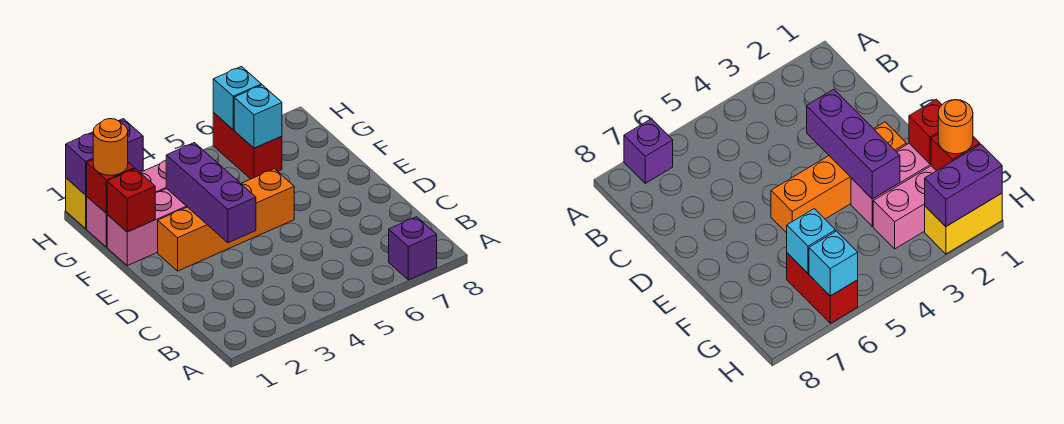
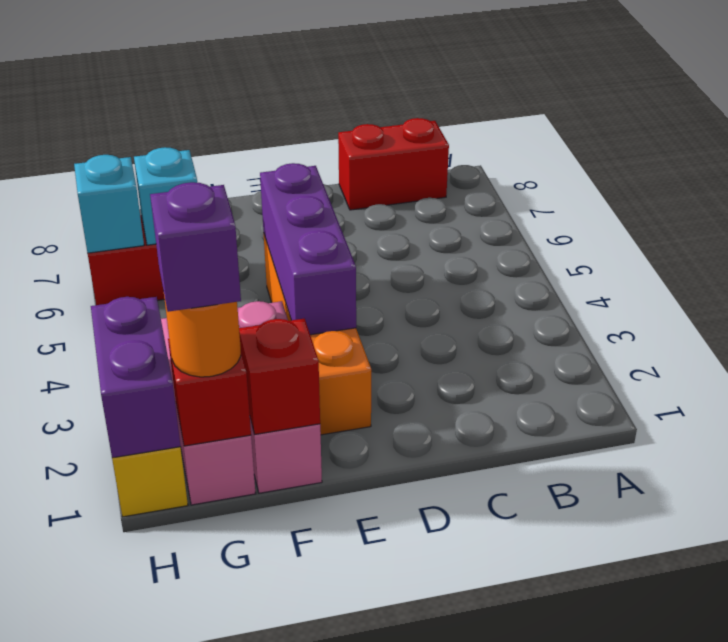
purple brick A7 level 1 -> purple brick G1 level 4
none -> red brick B8:C8 level 1
purple brick D3:F3 level 2 -> purple brick E3:E5 level 2

